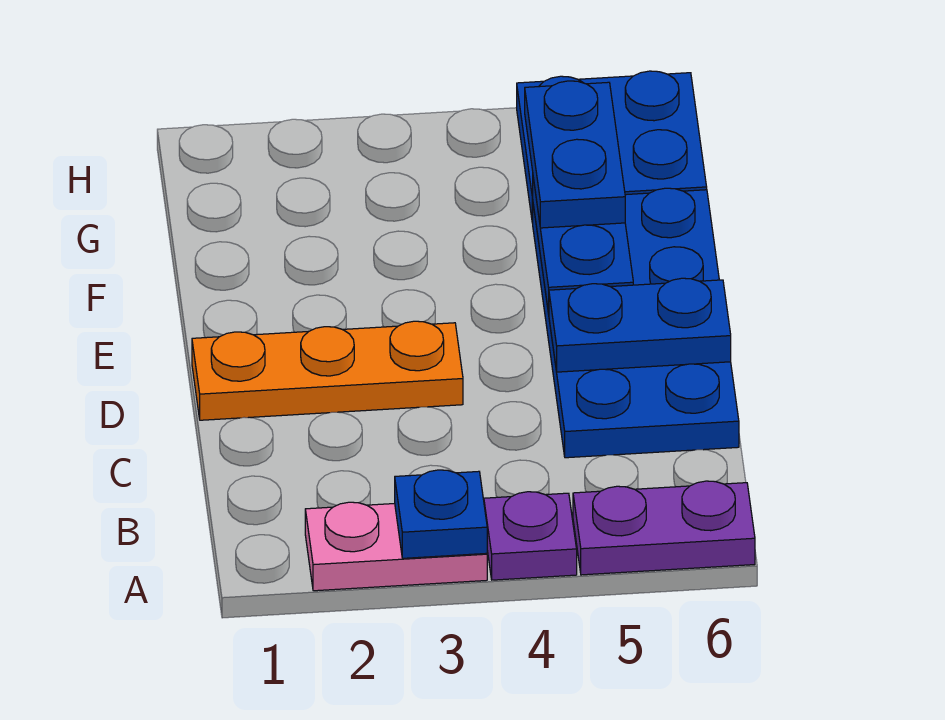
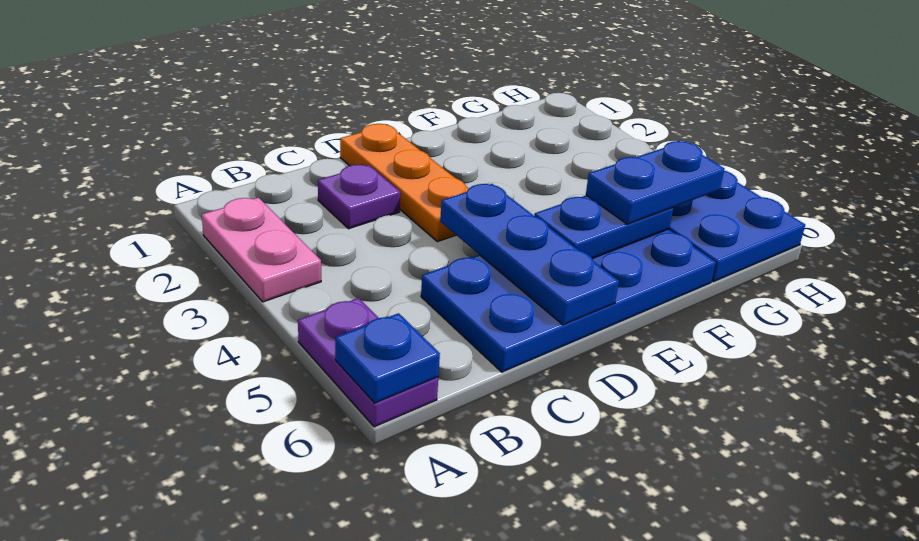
blue plate A3 level 2 -> blue plate A6 level 2
purple plate A4 level 1 -> purple plate C2 level 1
blue plate D5:D6 level 2 -> blue plate D4:D6 level 2

